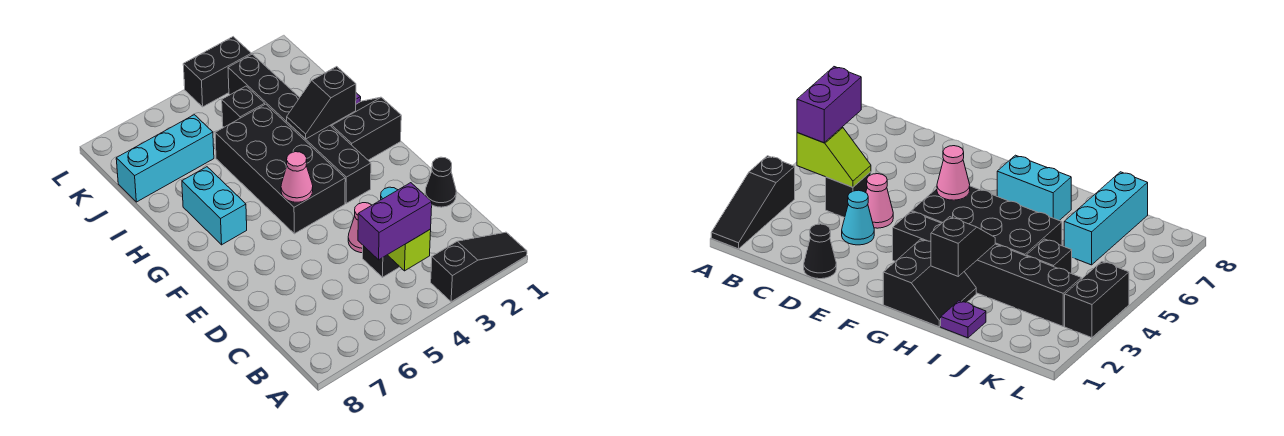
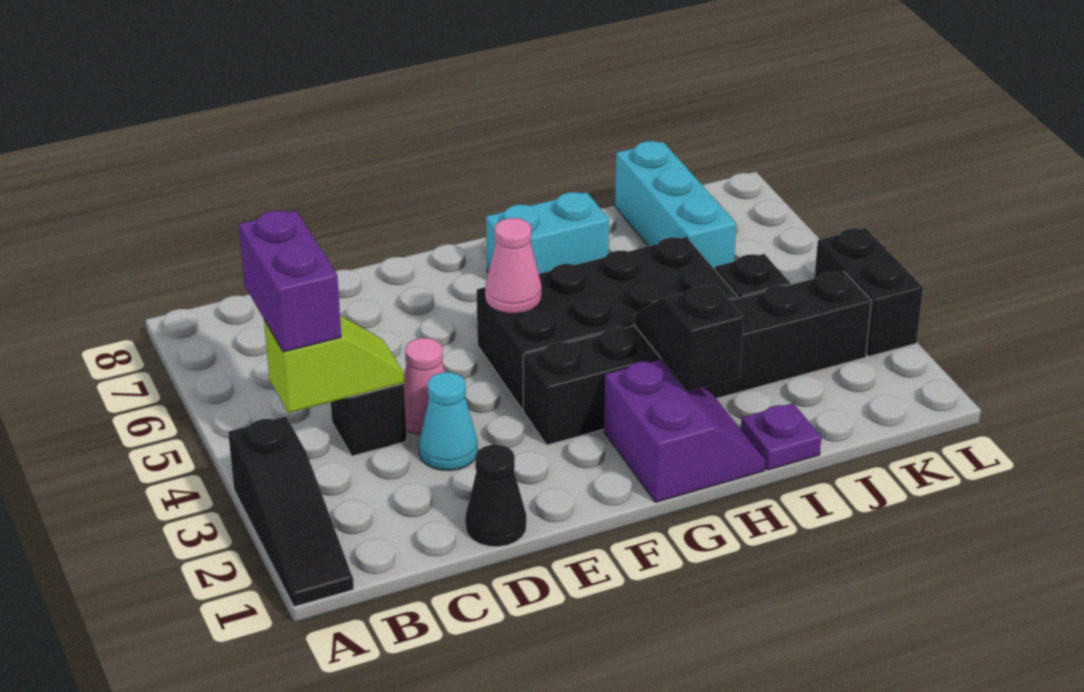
black slope G1:H2 level 1 top G -> purple slope G1:H2 level 1 top G

